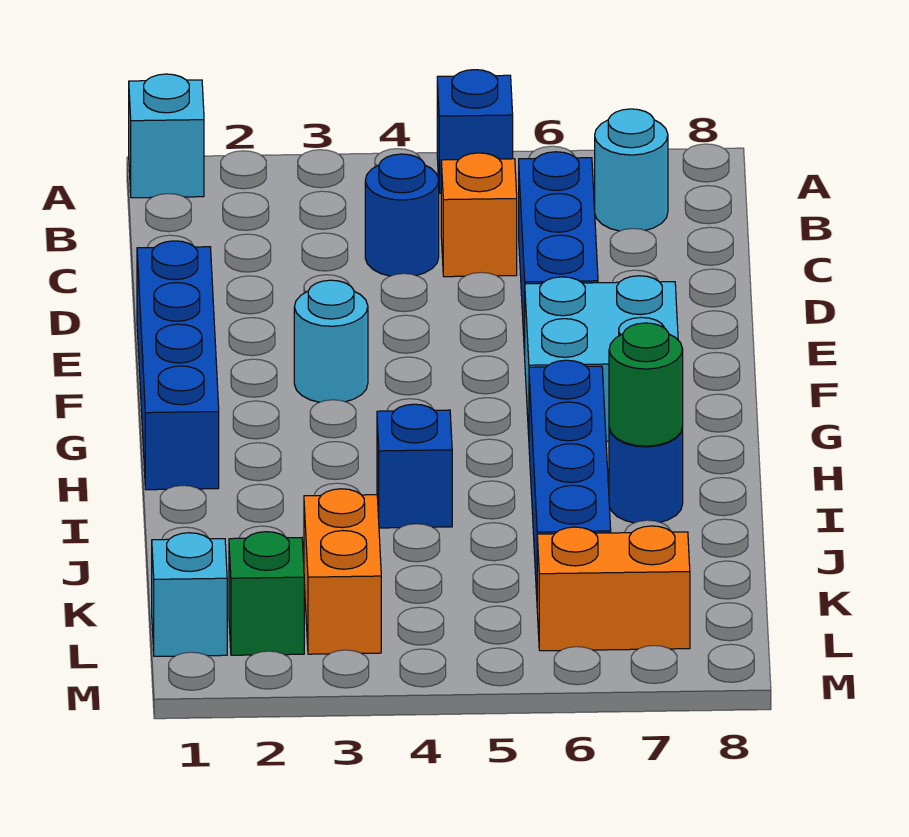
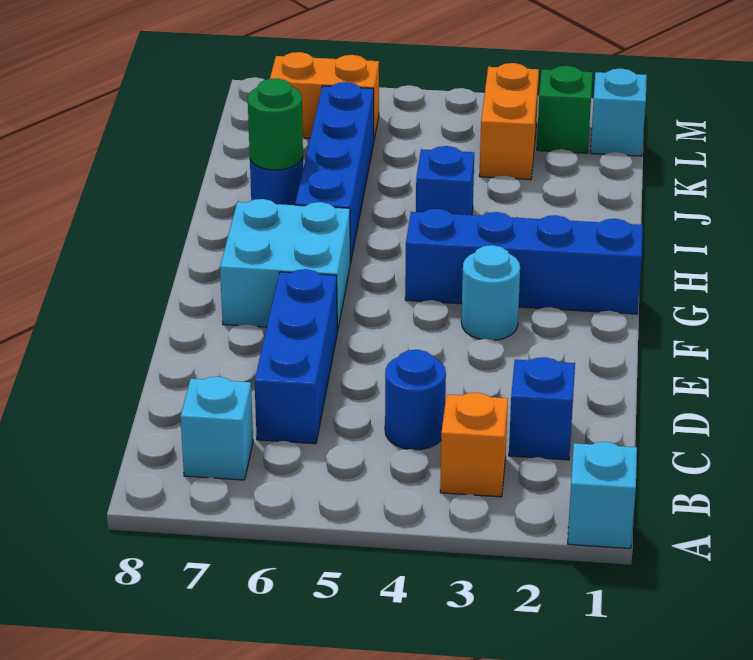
blue brick A5 level 1 -> blue brick C2 level 1
cyan round brick B7 level 1 -> cyan brick B7 level 1
orange brick C5 level 1 -> orange brick B3 level 1
blue brick E1:H1 level 1 -> blue brick G1:G4 level 1

